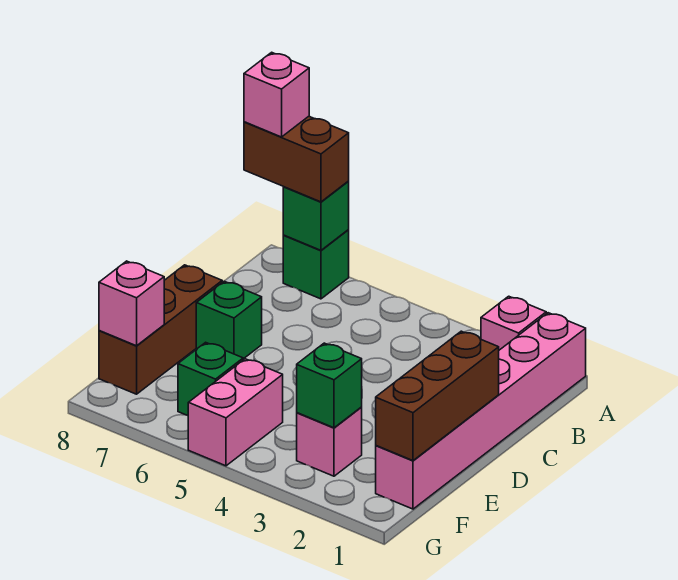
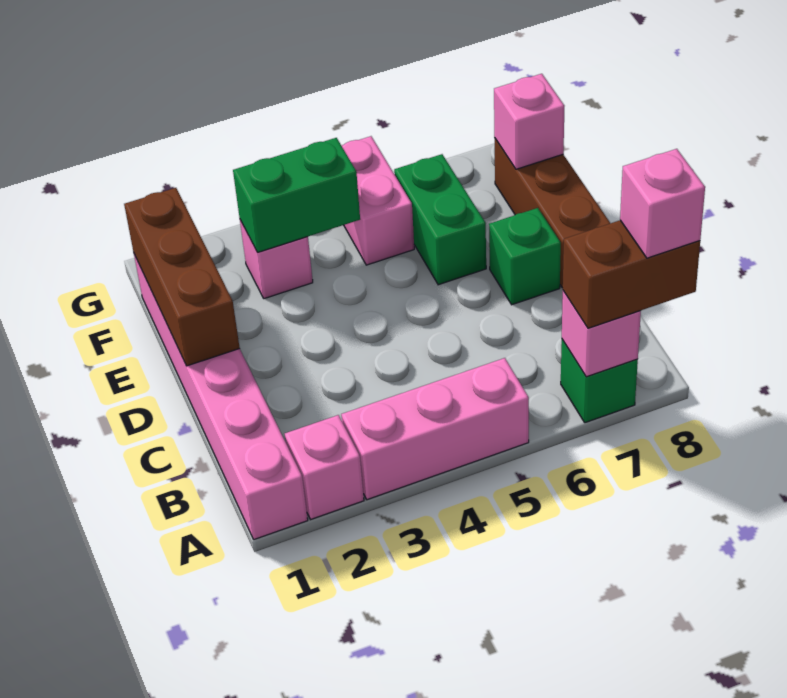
none -> pink brick A3:A5 level 1
green brick A7 level 2 -> pink brick A7 level 2
green brick F3 level 2 -> green brick F3:F4 level 2
green brick F6 level 1 -> green brick E6:F6 level 1

